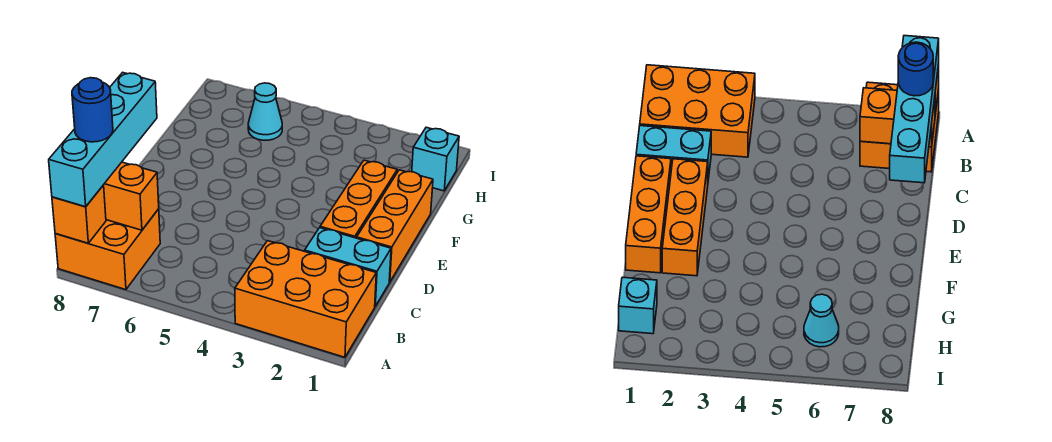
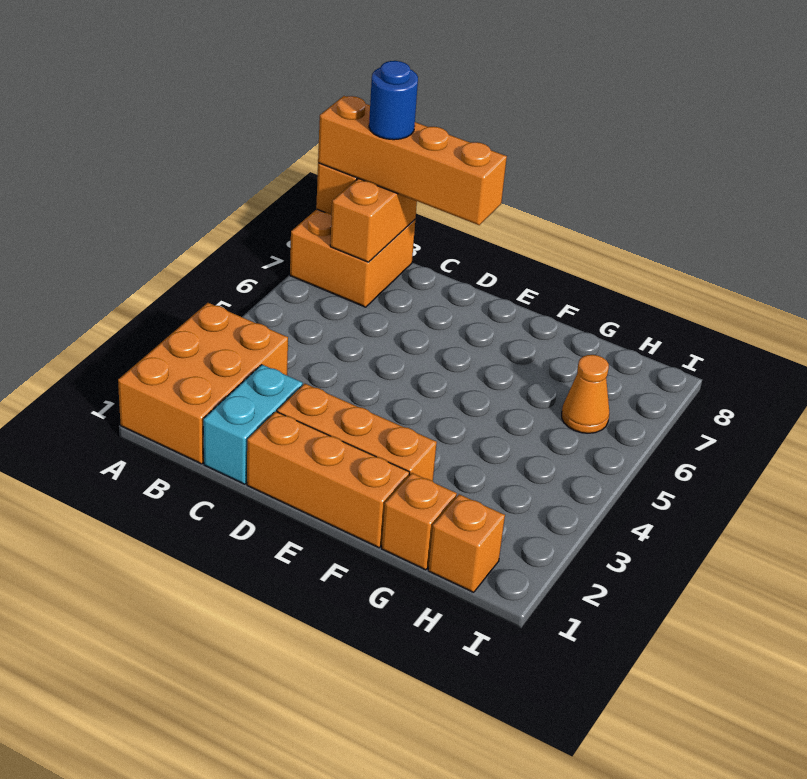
cyan brick A8:D8 level 3 -> orange brick A8:D8 level 3
none -> orange brick G1 level 1
cyan brick H1 level 1 -> orange brick H1 level 1
cyan cone H6 level 1 -> orange cone H6 level 1

